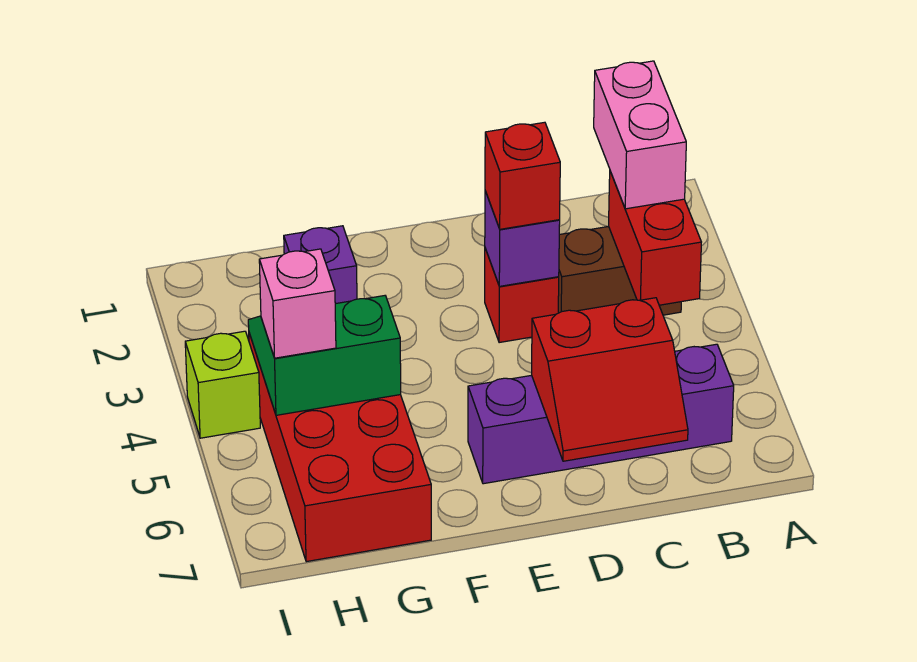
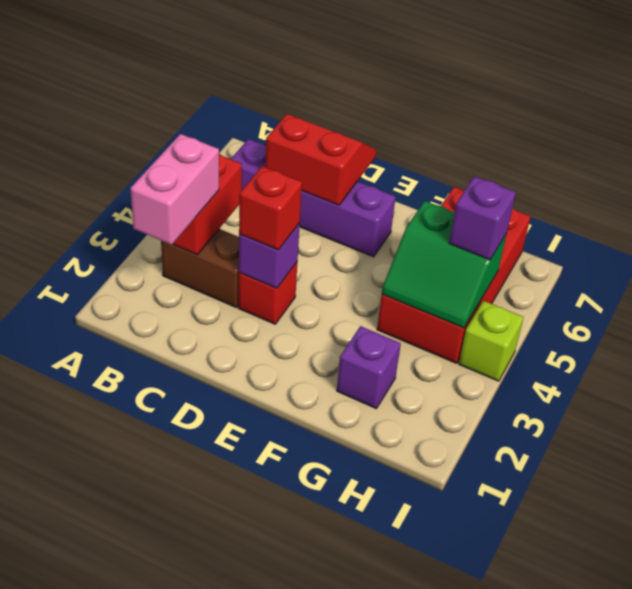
pink brick H5 level 3 -> purple brick H5 level 3

